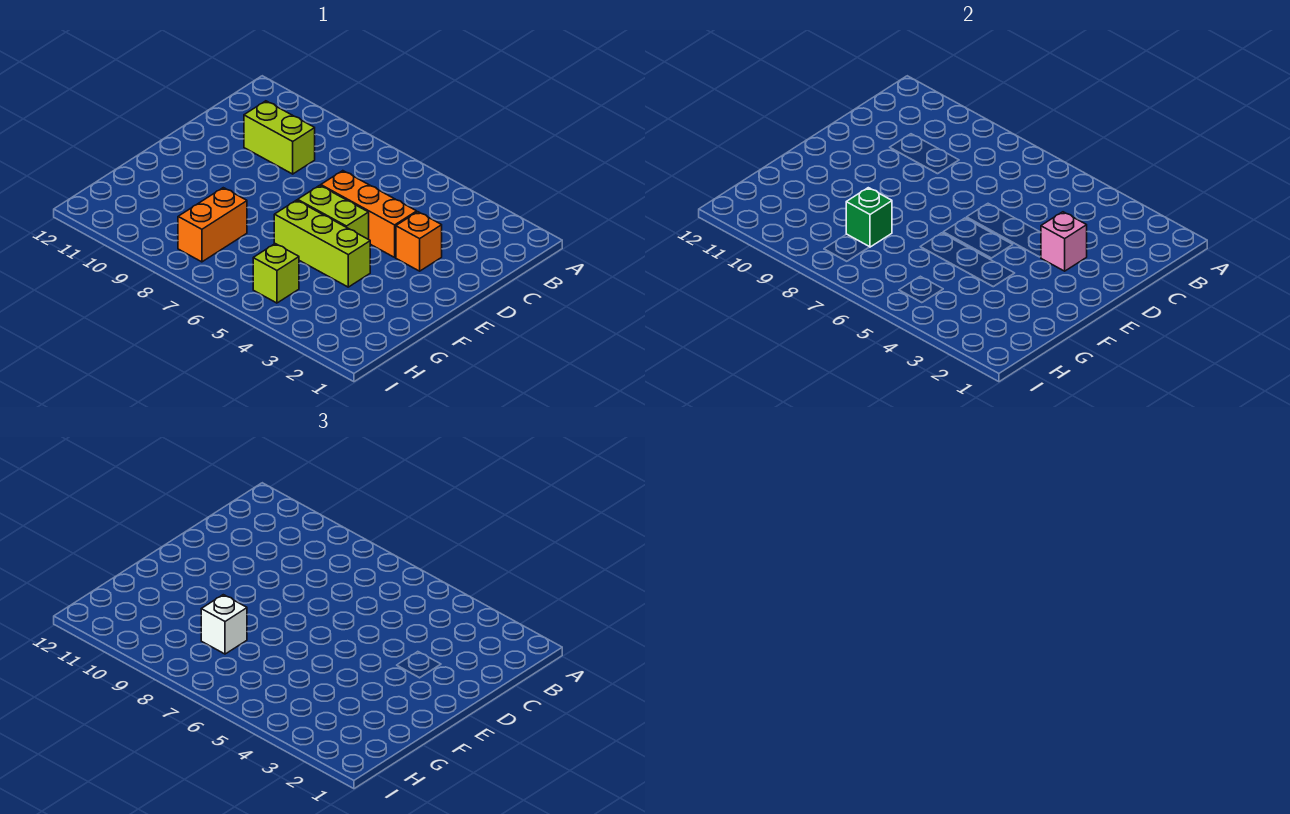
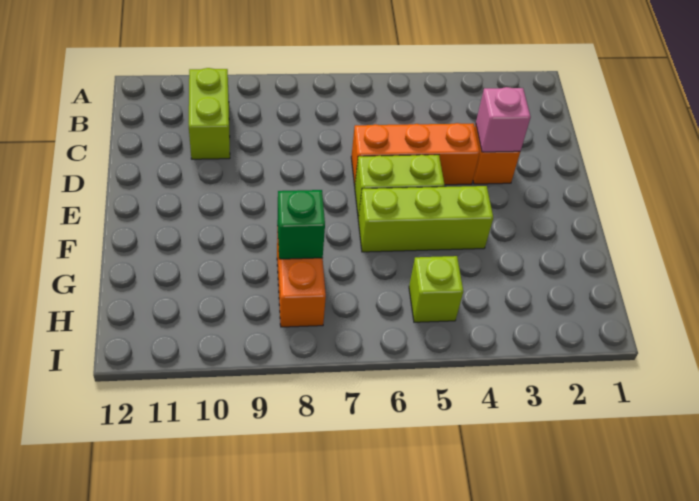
lime brick C9:C10 level 1 -> lime brick B10:C10 level 1
white brick G8 level 3 -> none

